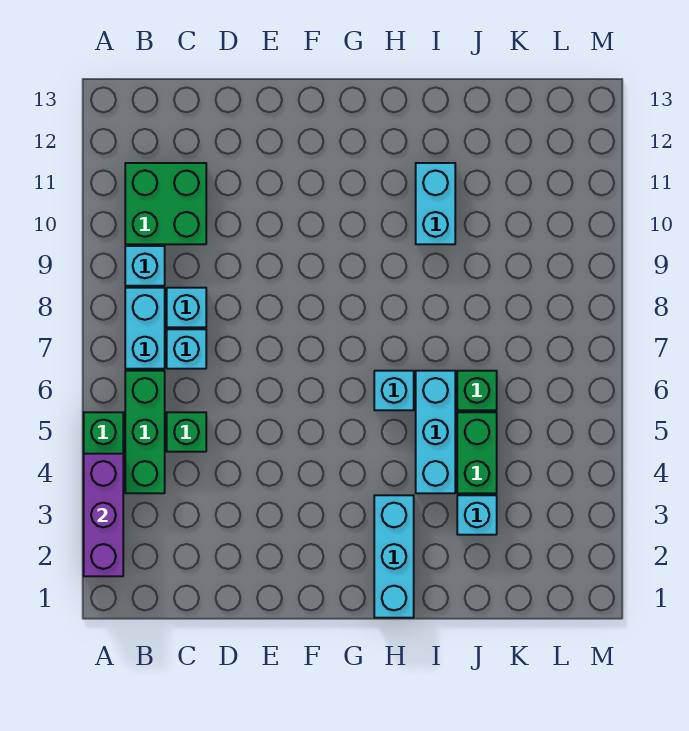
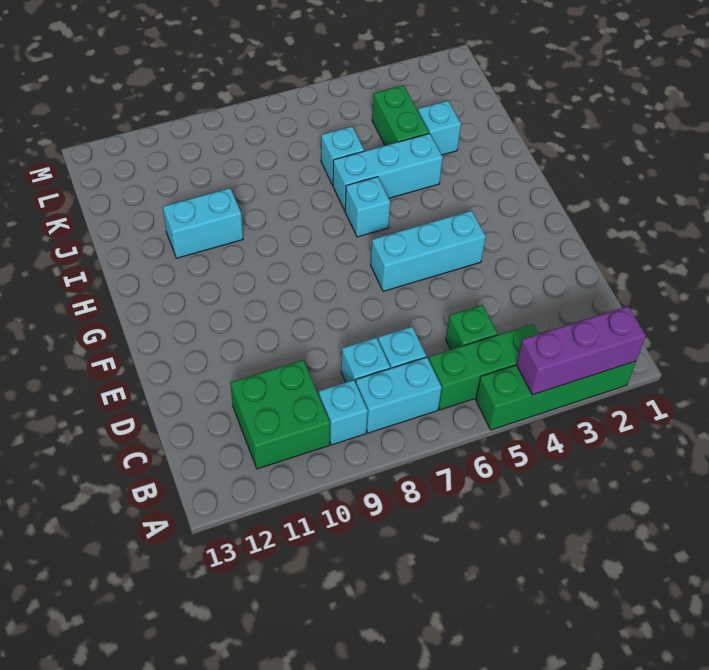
cyan brick H1:H3 level 1 -> cyan brick F4:F6 level 1
green brick J4:J5 level 1 -> green brick J4:K4 level 1
green brick J6 level 1 -> cyan brick J6 level 1

